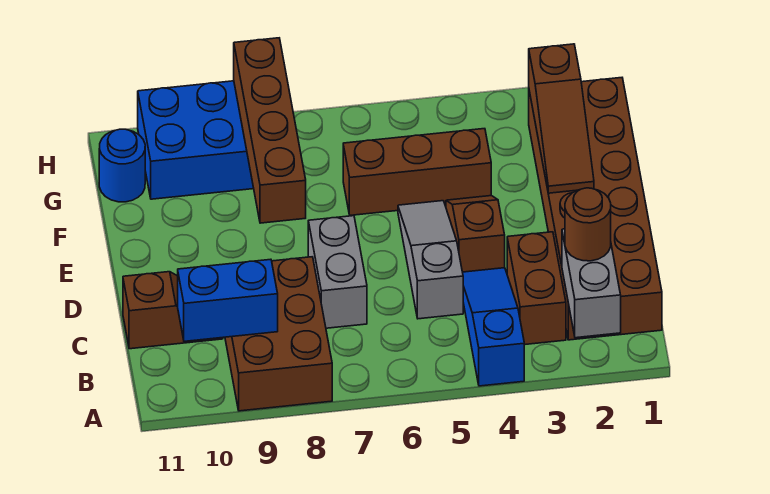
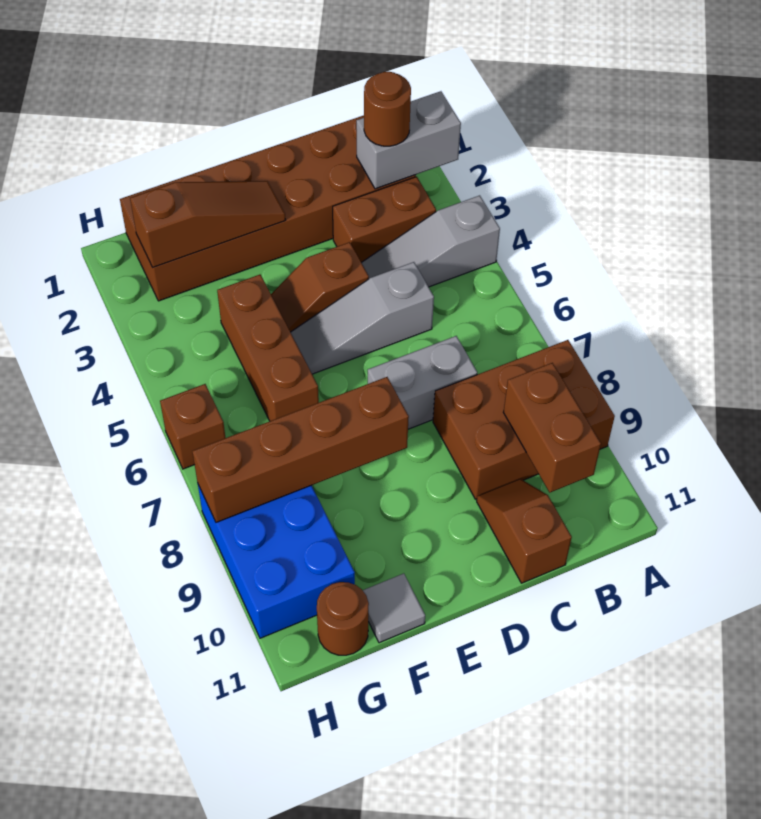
blue slope A4:C4 level 1 top A -> grey slope A4:C4 level 1 top A
blue brick B9:B10 level 2 -> brown brick B9:B10 level 2
none -> grey tile F11 level 1
blue round brick G11 level 1 -> brown round brick G11 level 1
none -> brown brick H6 level 1

